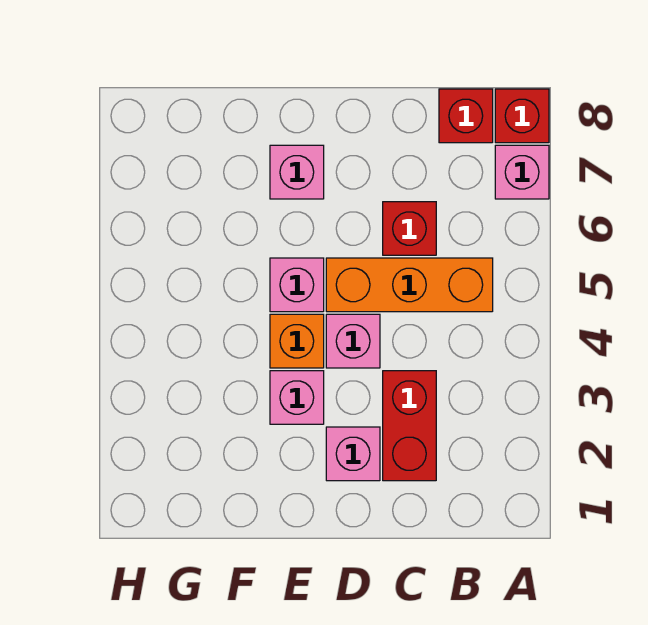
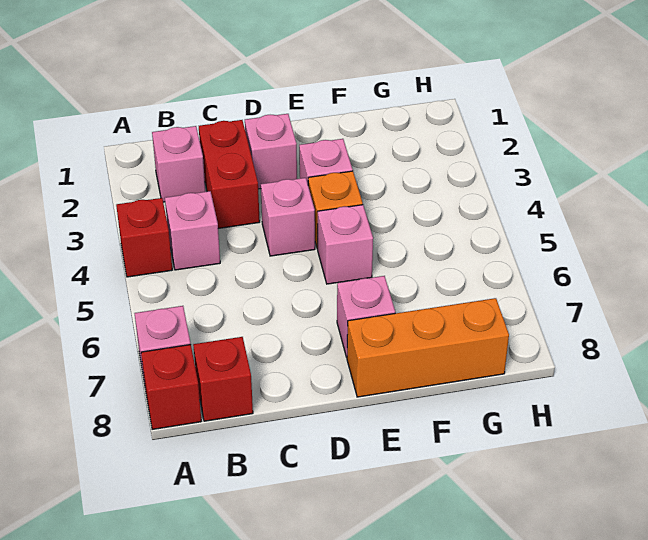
none -> pink brick B2 level 1
none -> pink brick B4 level 1
orange brick B5:D5 level 1 -> orange brick E8:G8 level 1
red brick C6 level 1 -> red brick A4 level 1

